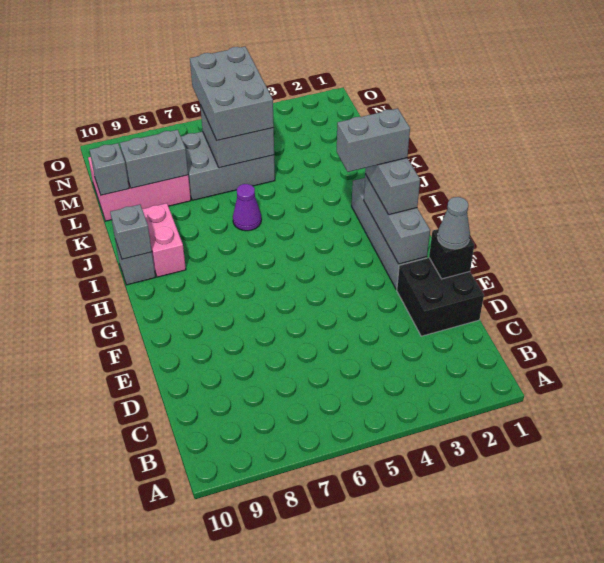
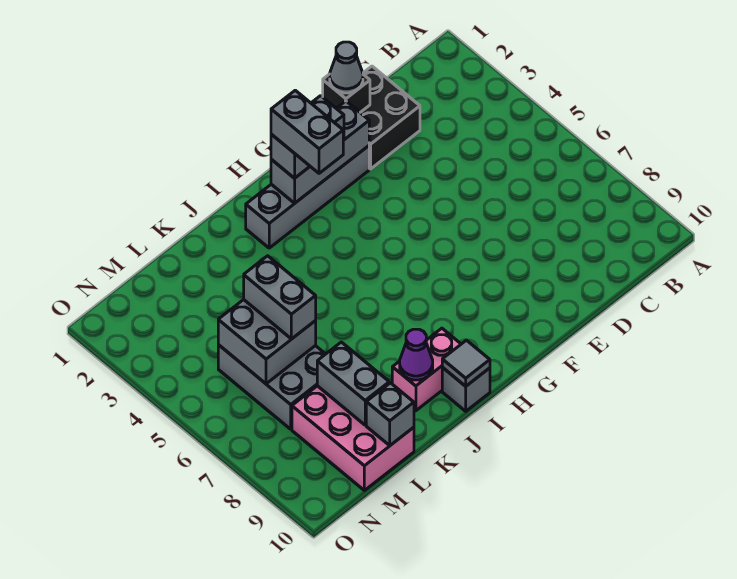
grey brick I10 level 2 -> grey tile I10 level 2
purple cone J6 level 1 -> purple cone J9 level 2
grey brick L5:N6 level 3 -> grey brick L5:L6 level 3

